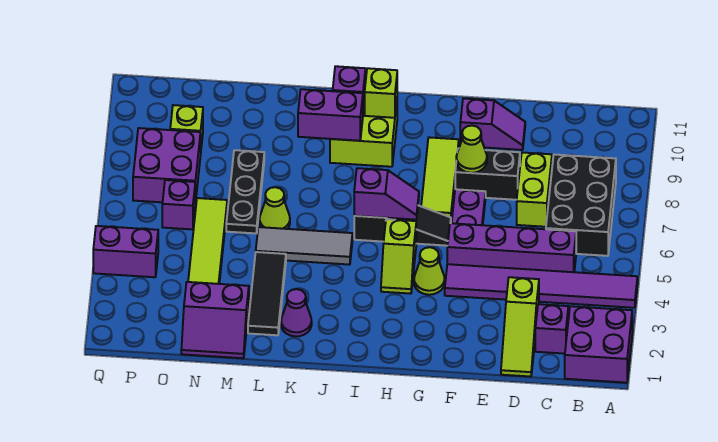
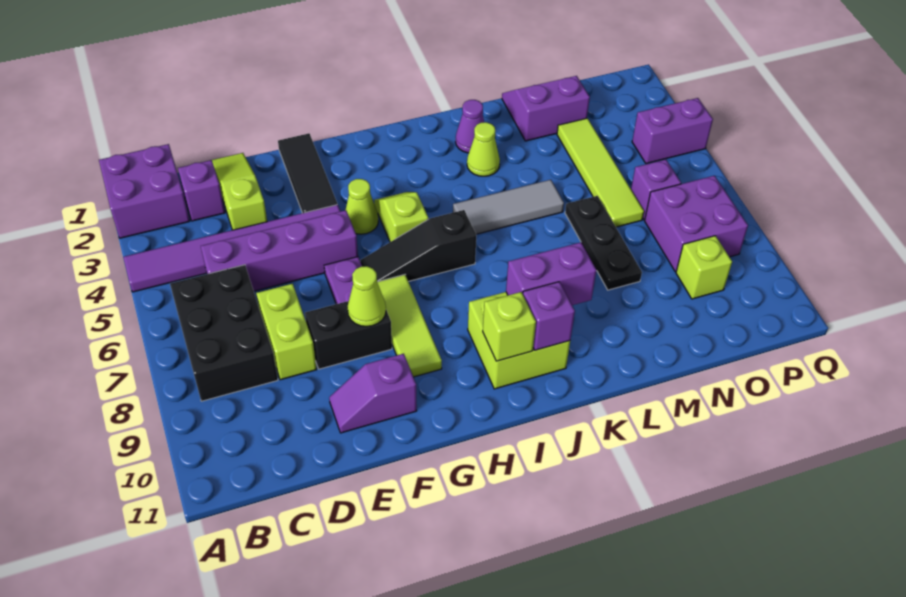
purple slope H6:I6 level 2 top I -> none
black tile L2:L4 level 1 -> black tile F1:F3 level 1
lime cone L6 level 1 -> lime cone K3 level 1

